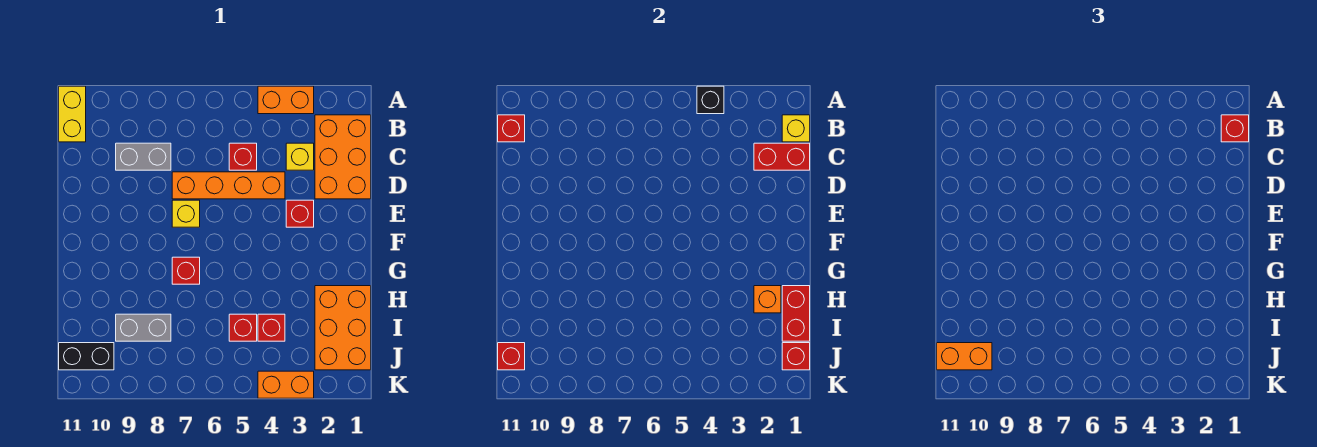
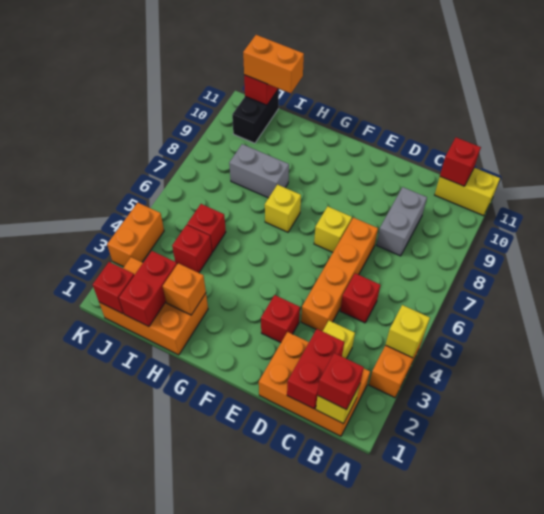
black brick A4 level 2 -> yellow brick A4 level 2
red brick G7 level 1 -> yellow brick G7 level 1
red brick H1:I1 level 2 -> red brick I1:I2 level 2
grey brick I8:I9 level 1 -> grey brick H8:I8 level 1
orange brick J10:J11 level 3 -> orange brick I11:J11 level 3

